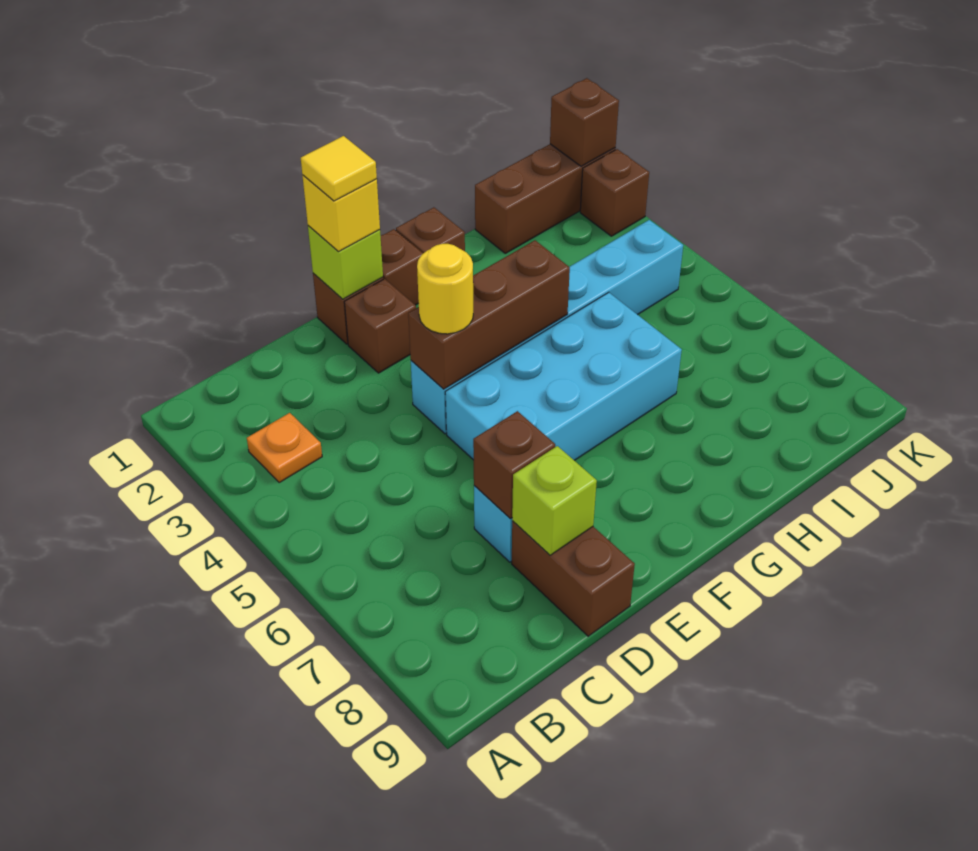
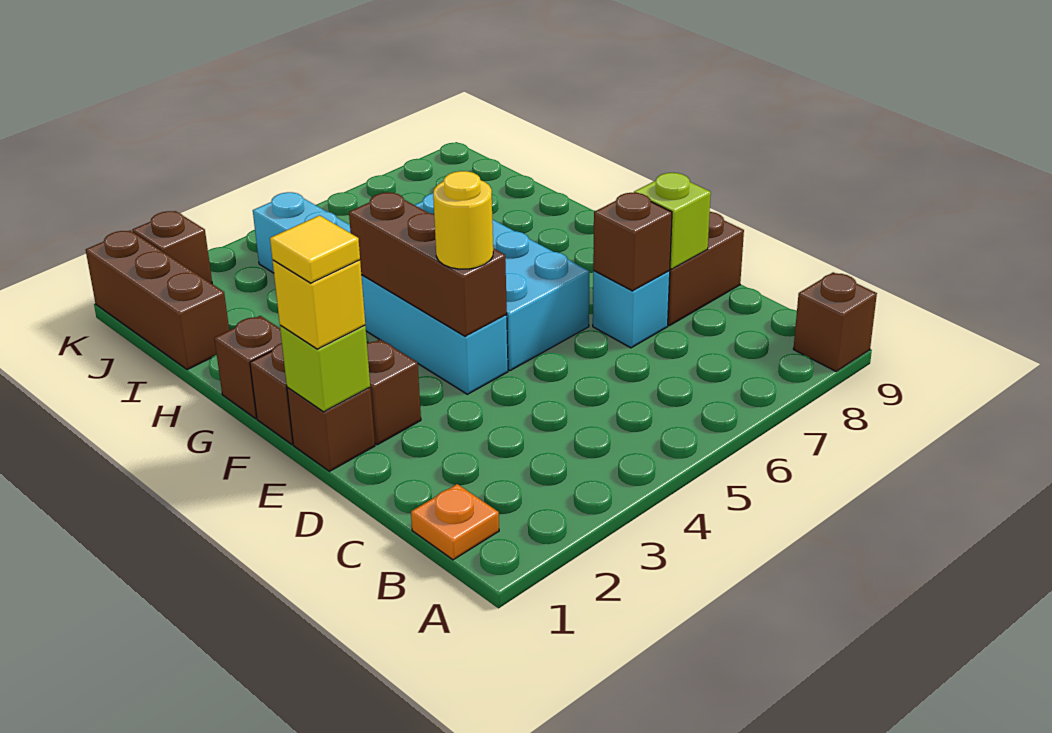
orange plate B3 level 1 -> orange plate B1 level 1
brown brick K1 level 2 -> brown brick A9 level 1

